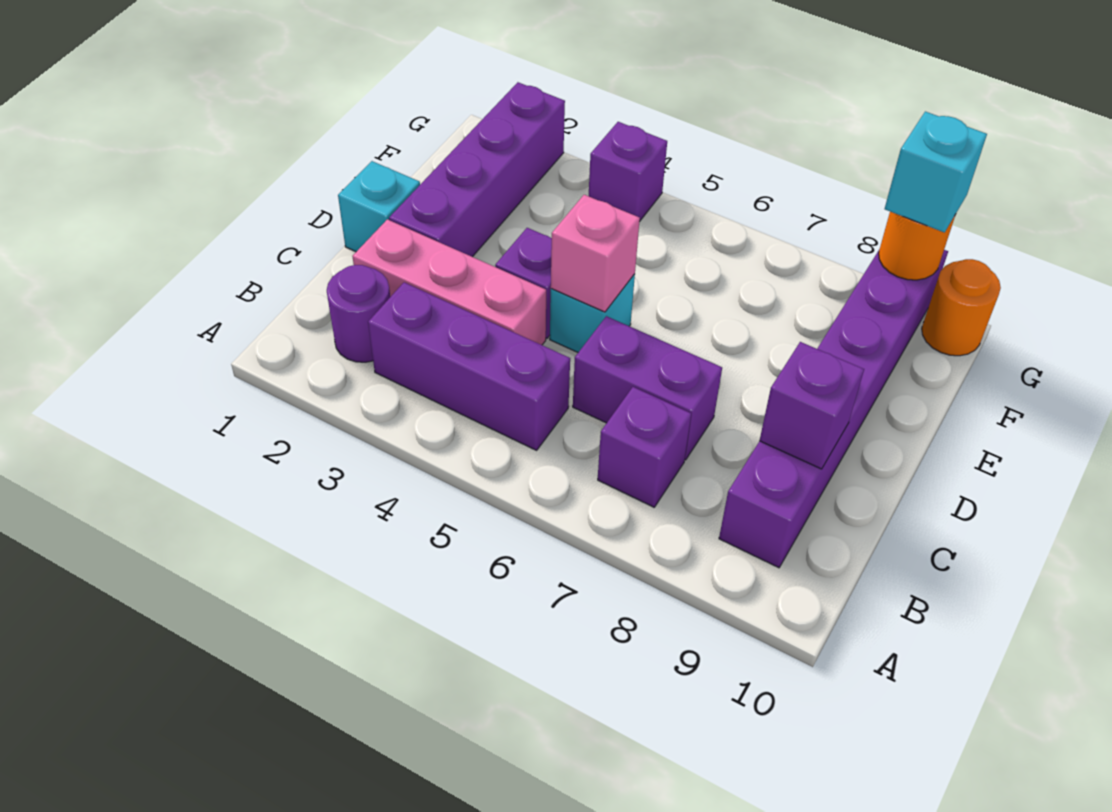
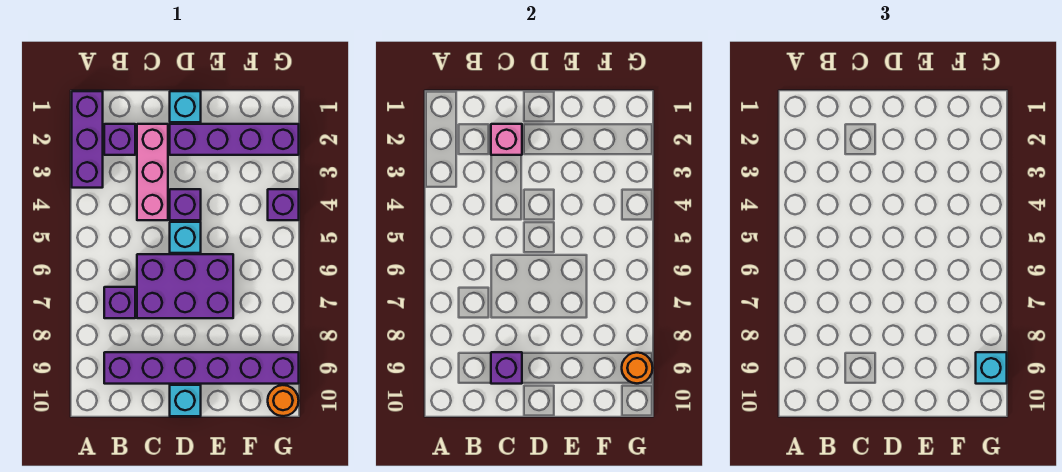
purple round brick B2 level 1 -> purple brick B2 level 1
purple brick B3:B5 level 1 -> purple brick A1:A3 level 1
purple brick C6:C7 level 1 -> purple brick C6:E7 level 1
pink brick D5 level 2 -> pink brick C2 level 2
none -> cyan brick D10 level 1

